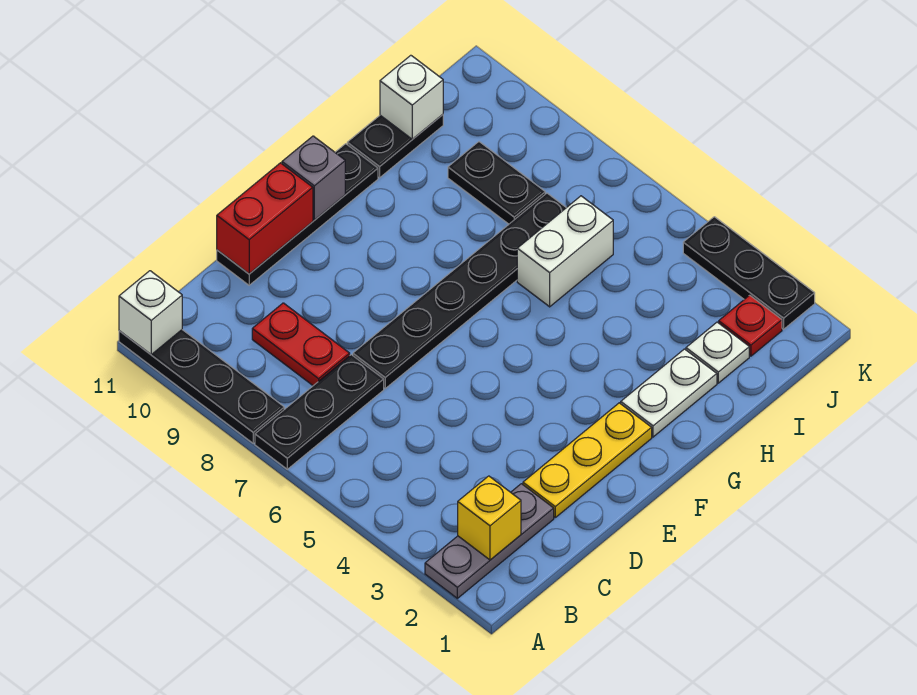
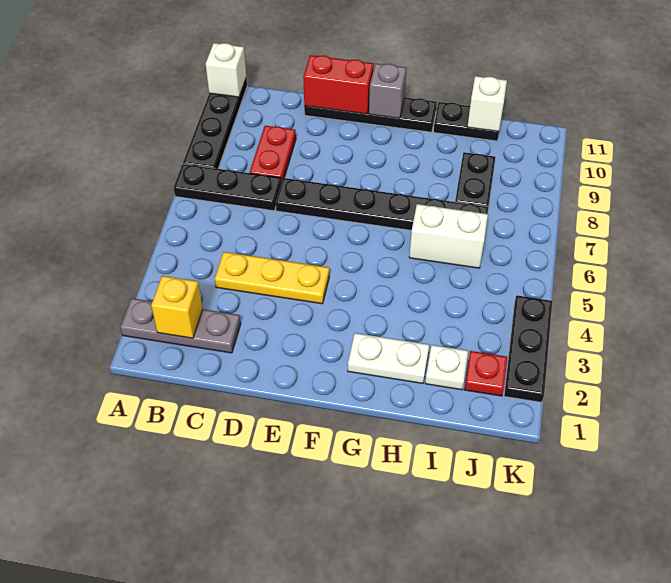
yellow plate D2:F2 level 1 -> yellow plate C4:E4 level 1

